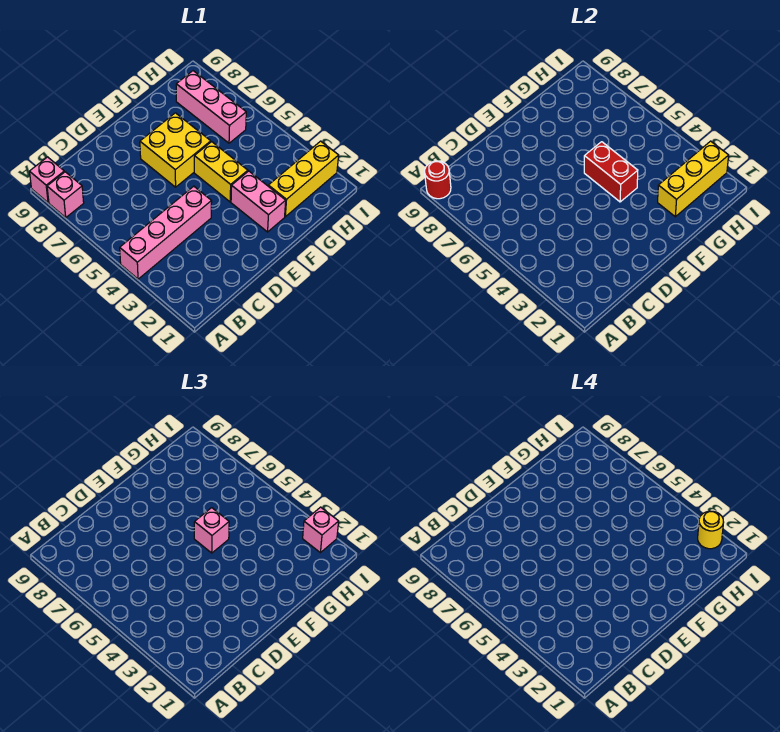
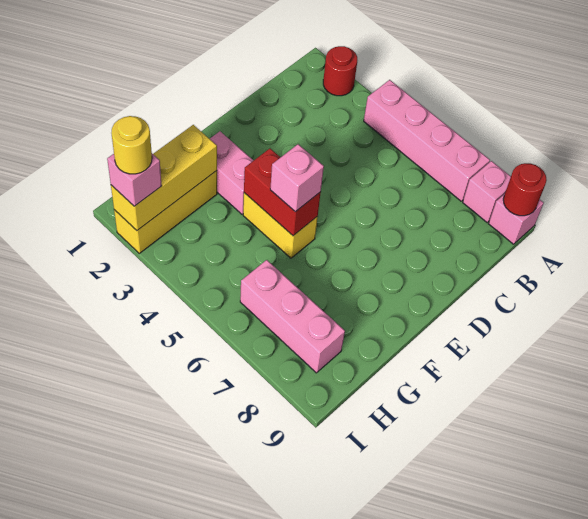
none -> red round brick A2 level 1
pink brick A4:D4 level 1 -> pink brick A4:A7 level 1
yellow brick E6:F7 level 1 -> none

